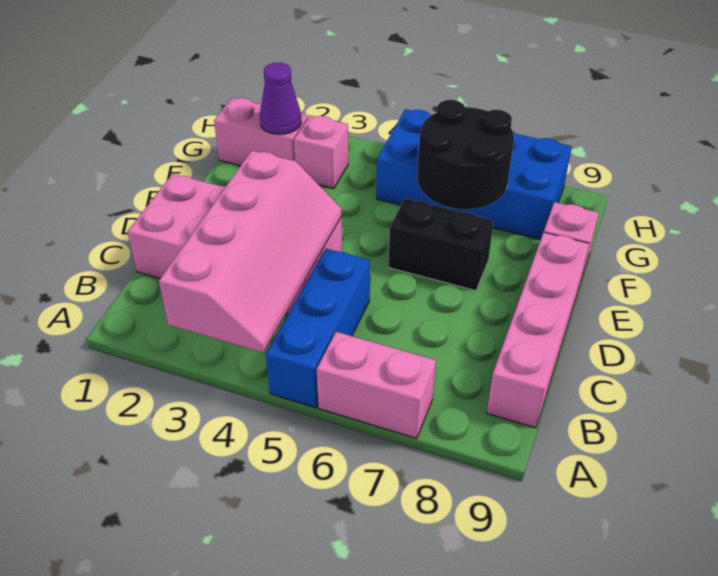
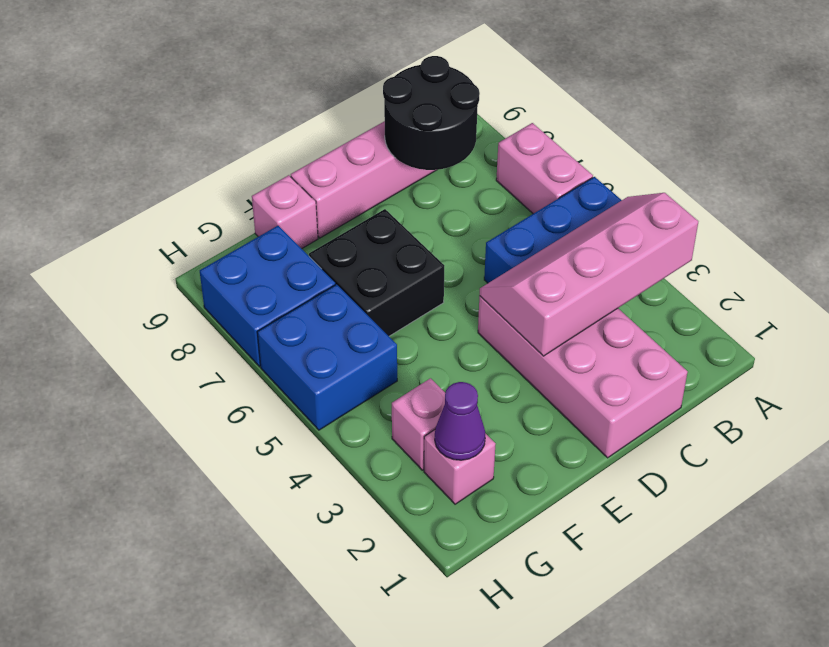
black brick E6:E7 level 1 -> black brick E6:F7 level 1
black round brick F6:G7 level 2 -> black round brick B8:C9 level 2
pink brick G1:G2 level 1 -> pink brick G2 level 1

